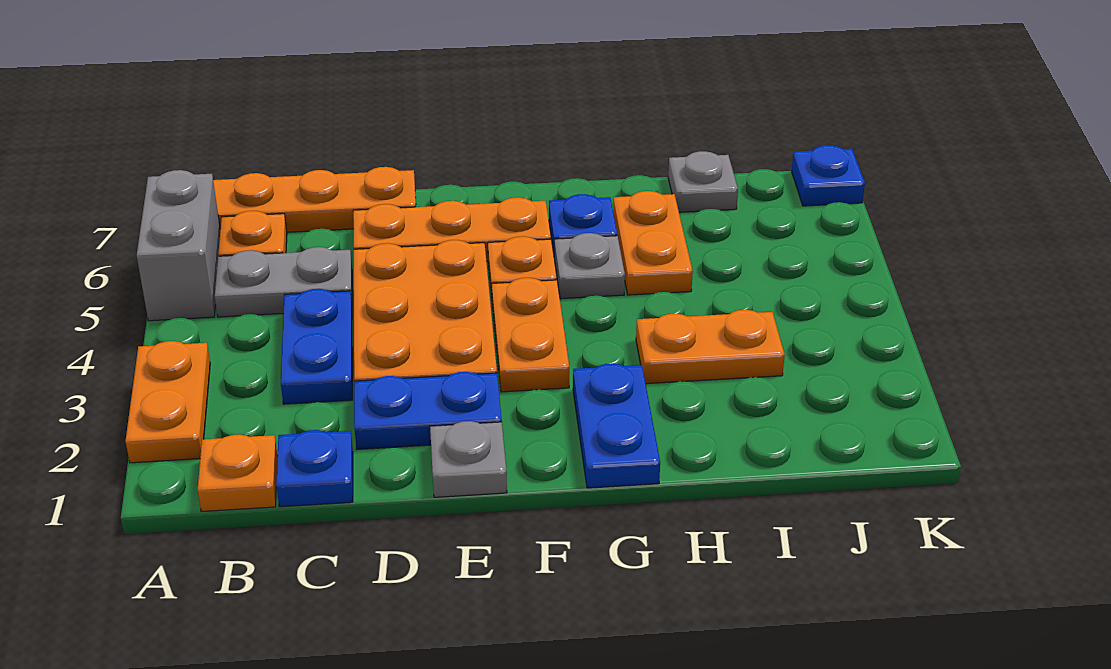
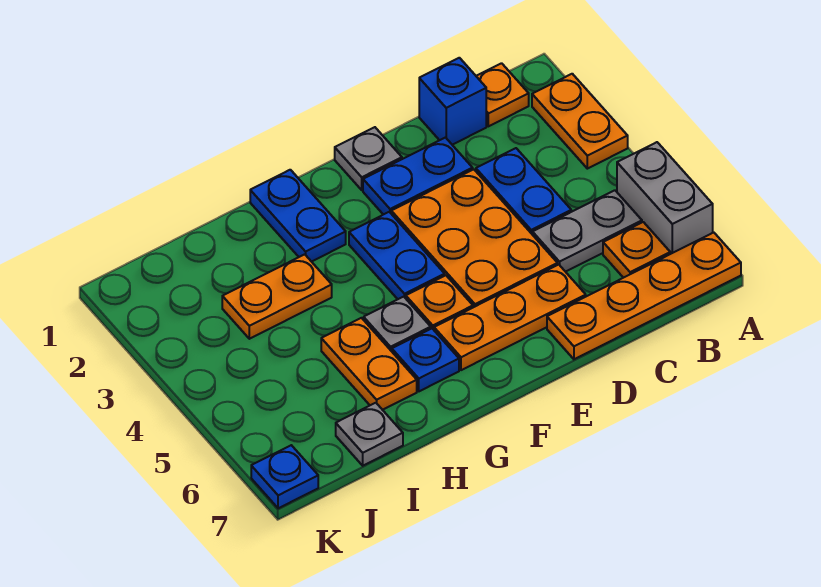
blue plate C1 level 1 -> blue brick C1 level 1
orange plate F3:F4 level 1 -> blue plate F3:F4 level 1

